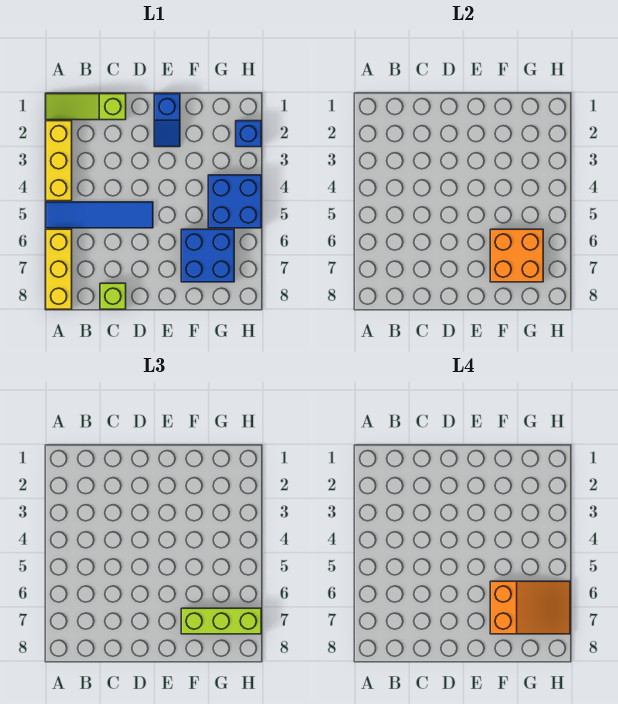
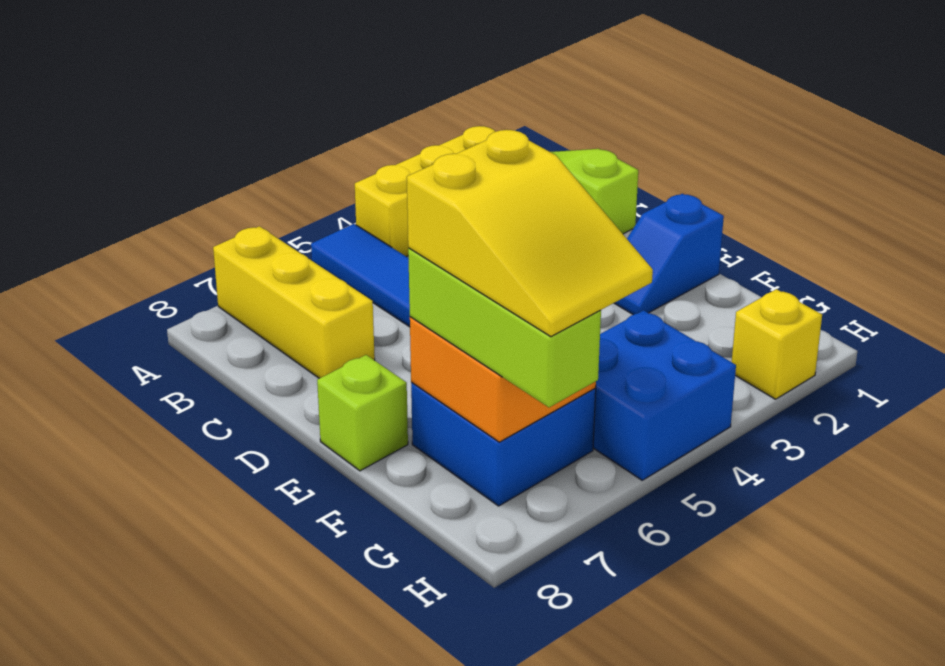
yellow brick A6:A8 level 1 -> yellow brick A7:C7 level 1
lime brick C8 level 1 -> lime brick E8 level 1
orange slope F6:H7 level 4 top F -> yellow slope F6:H7 level 4 top F
blue brick H2 level 1 -> yellow brick H2 level 1

